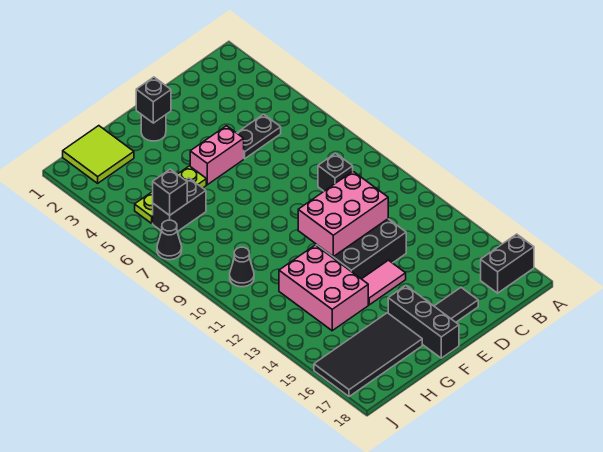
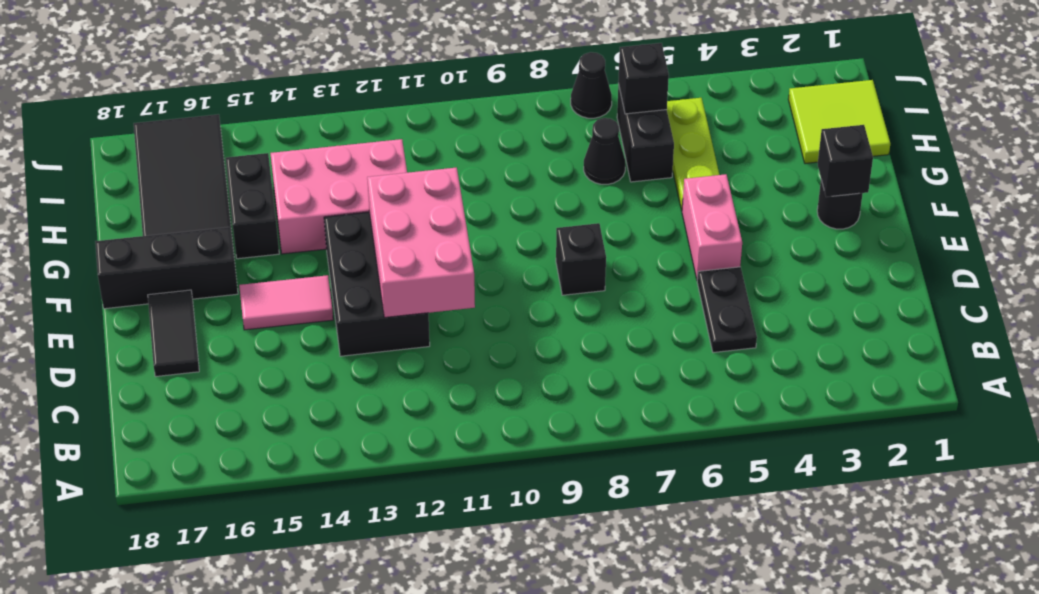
black brick A17:B17 level 1 -> black brick G15:H15 level 1
black brick C9 level 1 -> black brick E8 level 1
pink tile E14:F14 level 1 -> pink tile E14:E15 level 1
black cone I10 level 1 -> black cone H7 level 1

